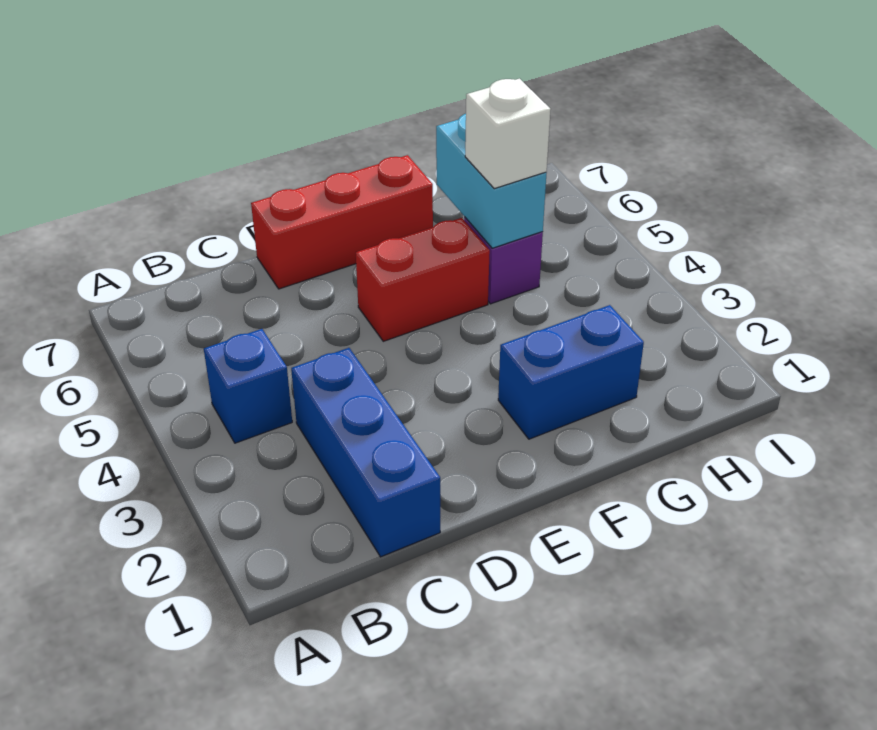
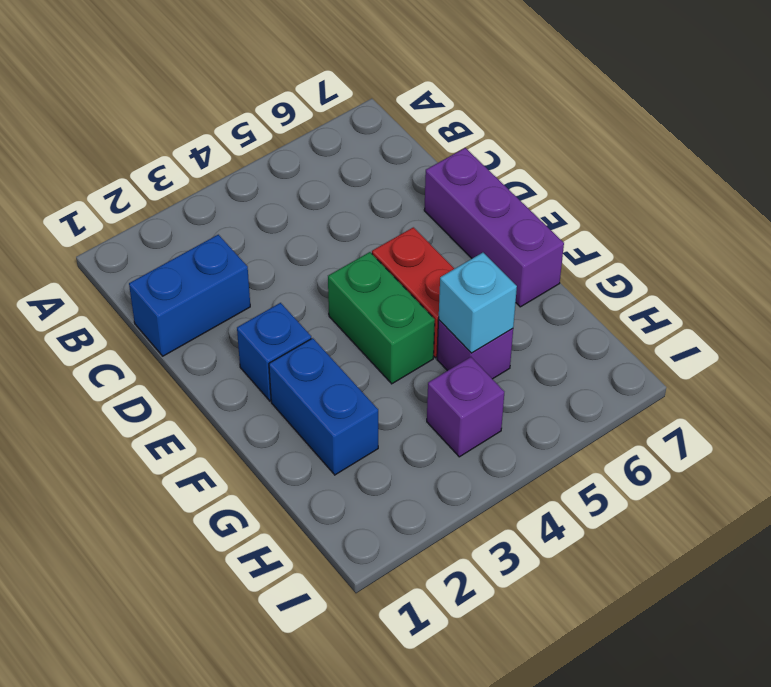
blue brick B4 level 1 -> blue brick E2 level 1
blue brick C1:C3 level 1 -> blue brick C1:C2 level 1
red brick D7:F7 level 1 -> purple brick D7:F7 level 1
none -> green brick E4:F4 level 1
cyan brick G5:G6 level 2 -> cyan brick G5 level 2
white brick G5 level 3 -> none
none -> purple brick H4 level 1

